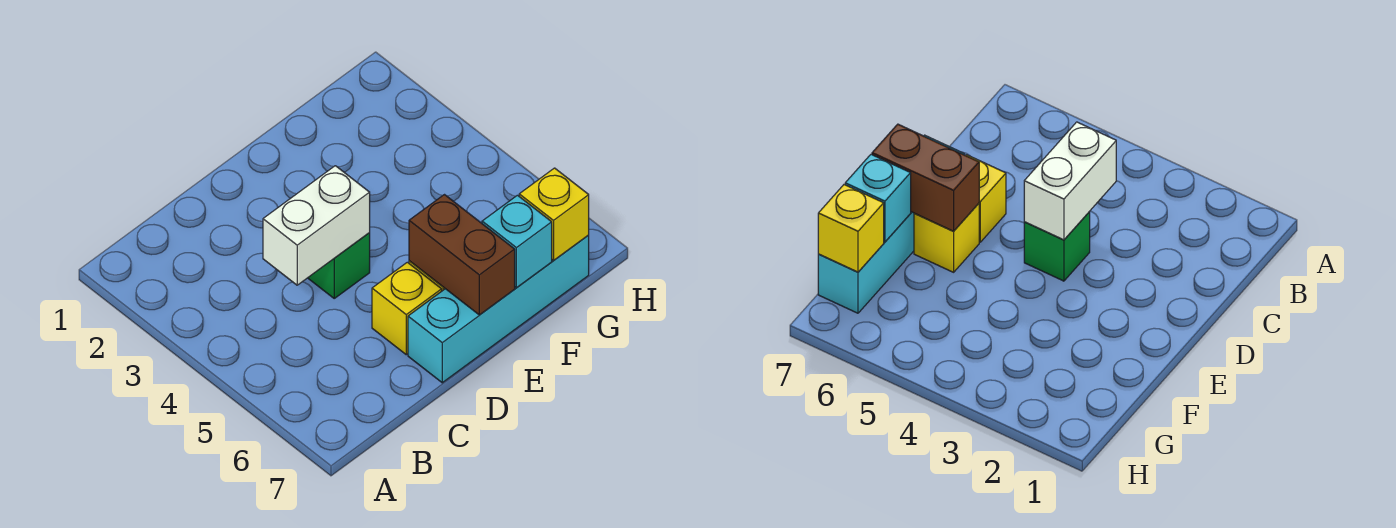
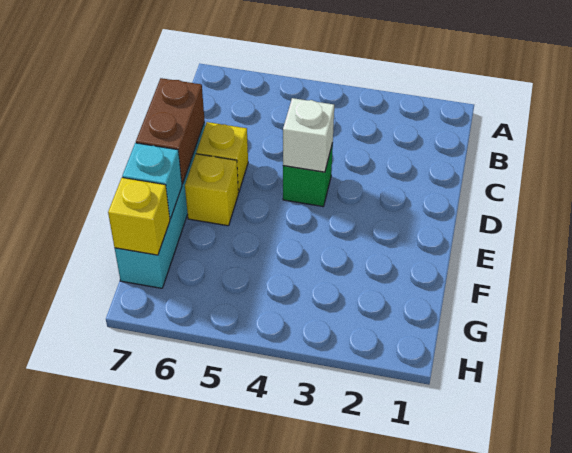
white brick C4:D4 level 2 -> white brick D4 level 2
brown brick E6:E7 level 2 -> brown brick D7:E7 level 2

